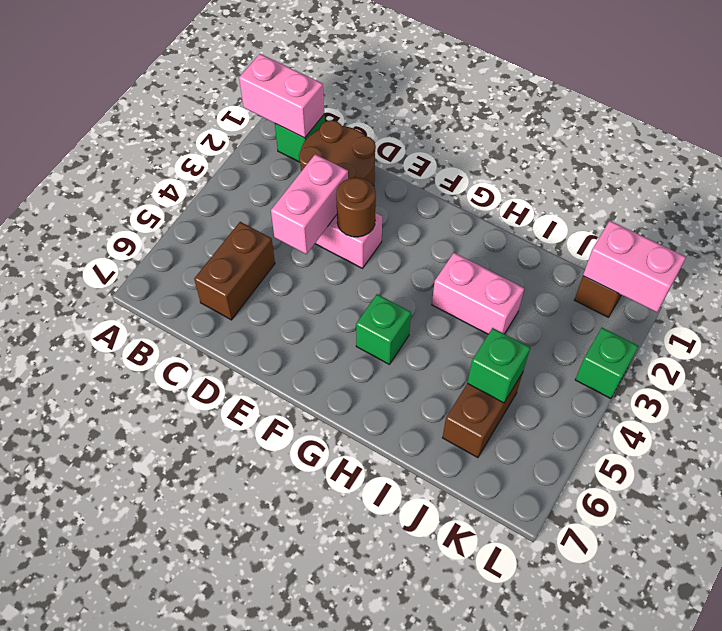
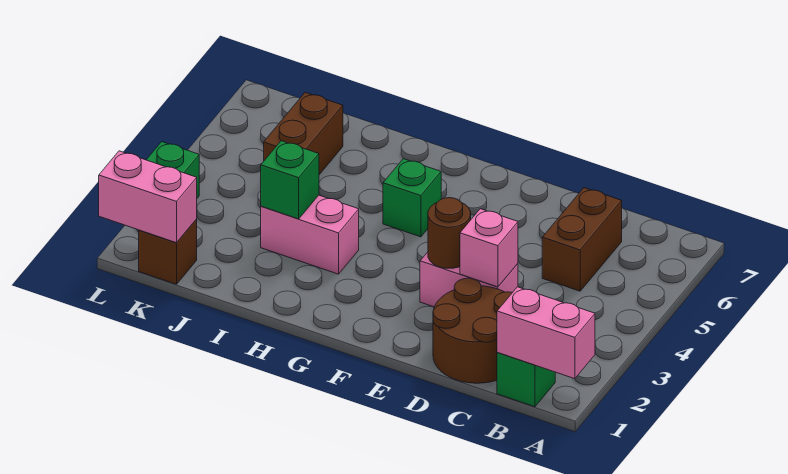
pink brick D3:D4 level 2 -> pink brick D3 level 2
green brick J5 level 2 -> green brick I3 level 2

